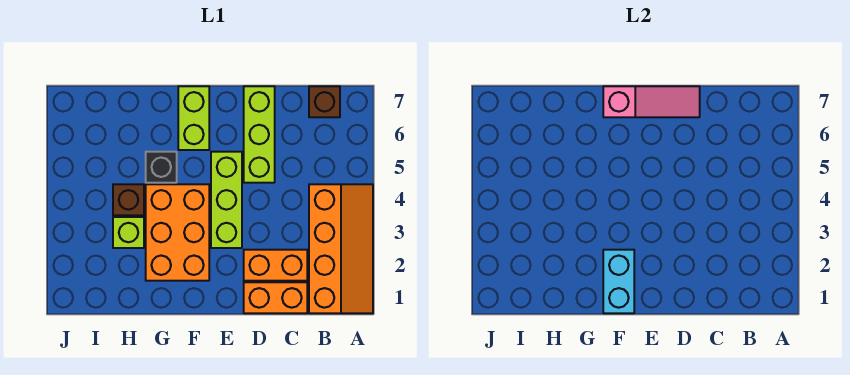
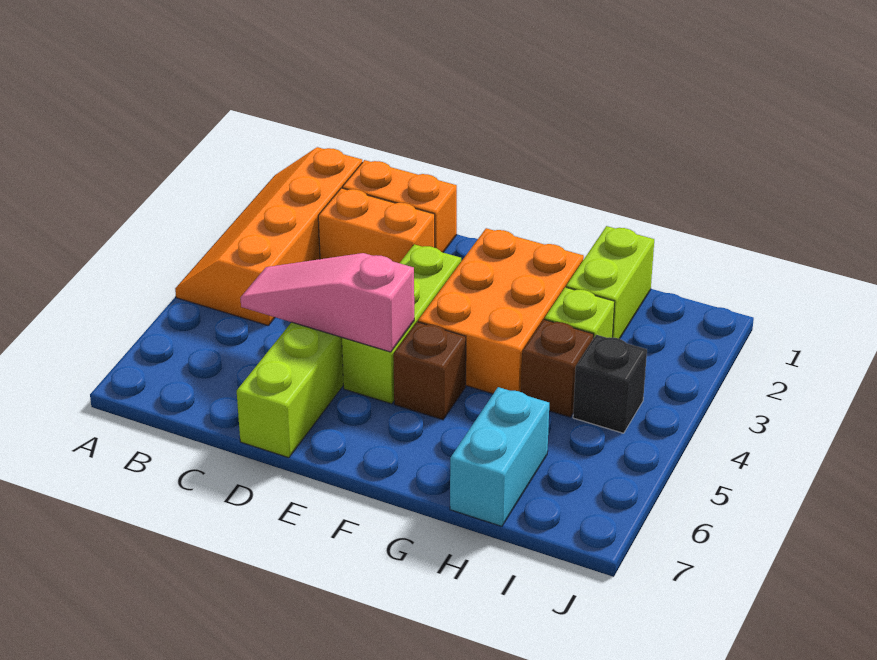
brown brick B7 level 1 -> brown brick F5 level 1
pink slope D7:F7 level 2 top F -> pink slope C5:E5 level 2 top E
cyan brick F1:F2 level 2 -> cyan brick H6:H7 level 1
lime brick F6:F7 level 1 -> lime brick H1:H2 level 1
black brick G5 level 1 -> black brick I4 level 1

